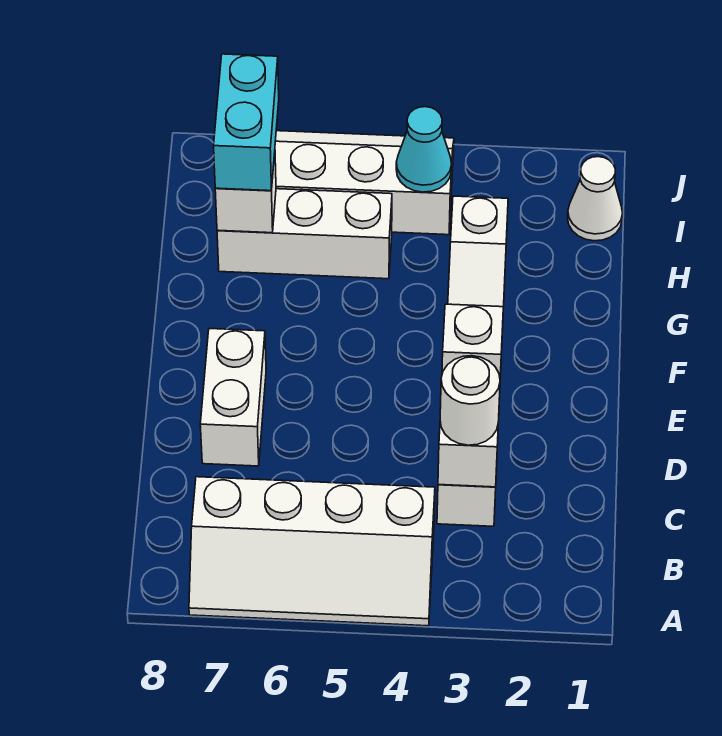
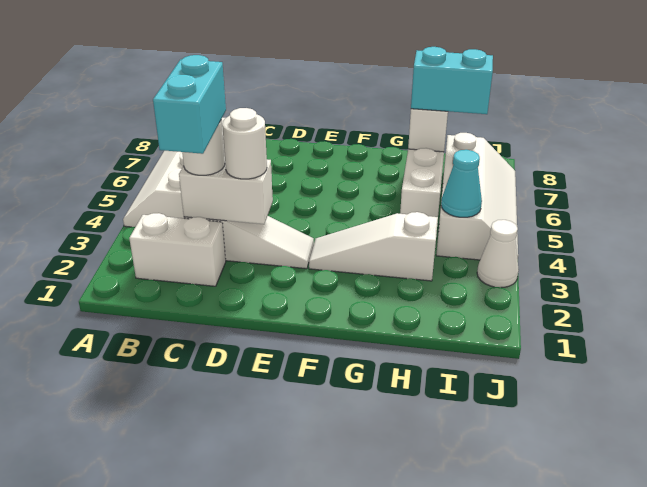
none -> cyan brick C2:C3 level 4
white brick D3 level 3 -> white round brick D3 level 3
white brick D7:E7 level 1 -> white brick B2:C2 level 1
white cone I1 level 1 -> white cone J3 level 1

